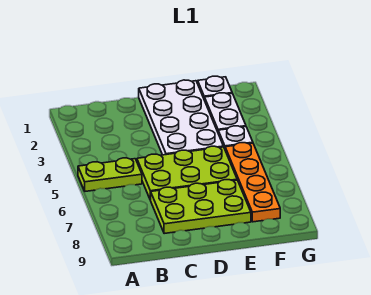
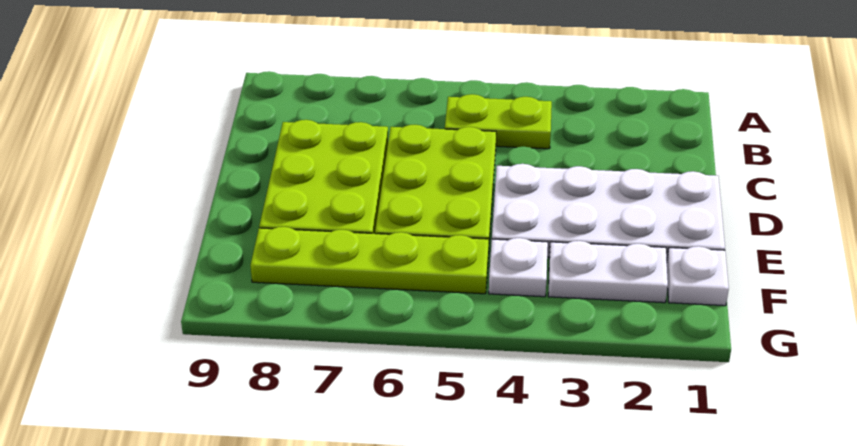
lime plate A5:B5 level 1 -> lime plate B4:B5 level 1
orange plate F5:F8 level 1 -> lime plate F5:F8 level 1

